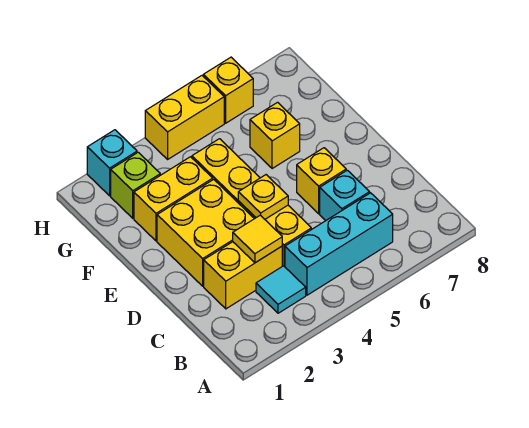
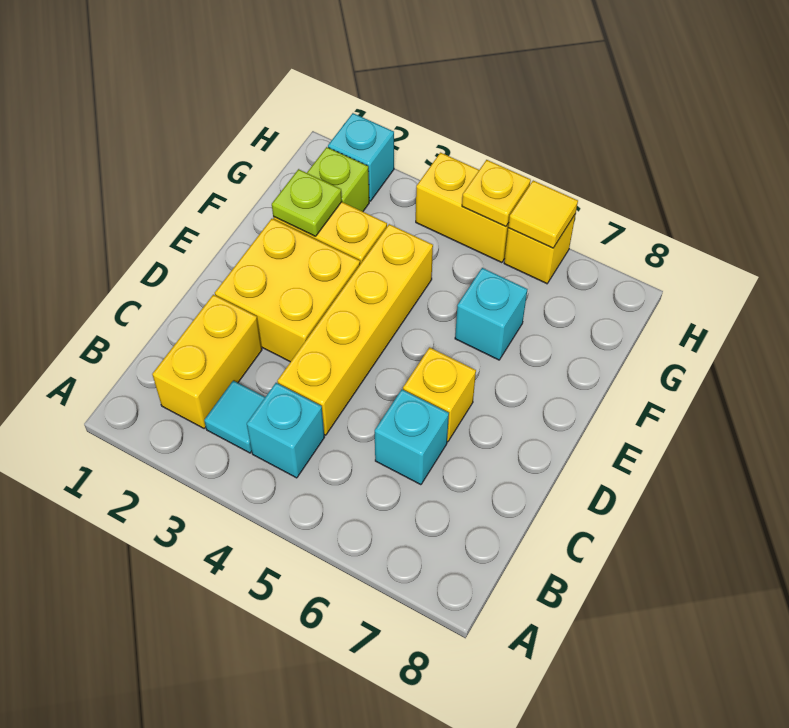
cyan brick B4:B6 level 1 -> cyan brick B4 level 1
yellow brick C2:C3 level 1 -> yellow brick B2:C2 level 1
yellow tile C3 level 2 -> yellow tile H6 level 2
yellow plate D4 level 2 -> yellow plate H5 level 2
none -> lime plate F2 level 2
yellow brick F6 level 1 -> cyan brick F6 level 1

